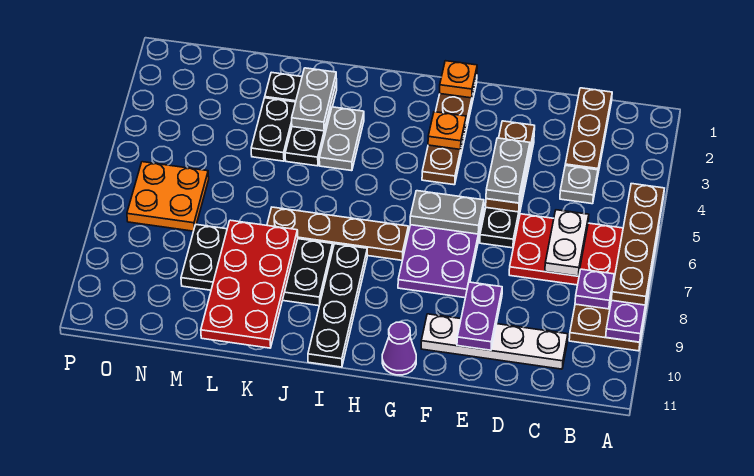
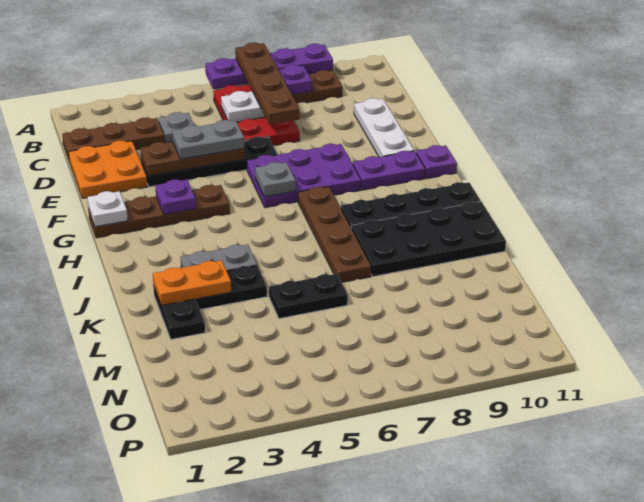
brown plate A5:A8 level 3 -> brown plate A7:D7 level 3
white plate C10:F10 level 1 -> white plate D10:F10 level 1
purple plate E9:E10 level 2 -> purple plate G9:G10 level 1
grey plate F6:G6 level 2 -> grey plate G6 level 2
orange plate G1 level 2 -> white plate G1 level 2
orange plate G3 level 2 -> purple plate G3 level 2
purple cone G11 level 1 -> purple plate G11 level 1
black plate J8:M9 level 1 -> black plate J8:K11 level 1
grey plate K2:K3 level 2 -> orange plate K2:K3 level 2
red plate K8:L11 level 2 -> none
black plate L3:L4 level 1 -> black plate L5:L6 level 1
orange plate N6:O7 level 1 -> orange plate D1:E2 level 1

